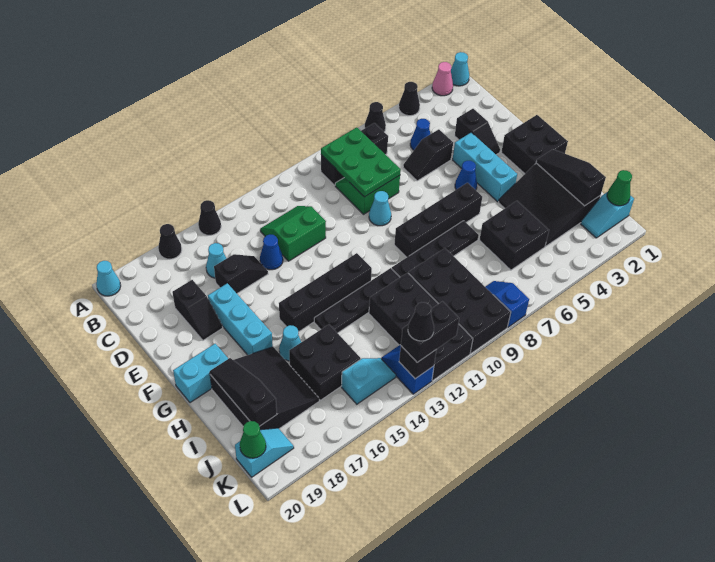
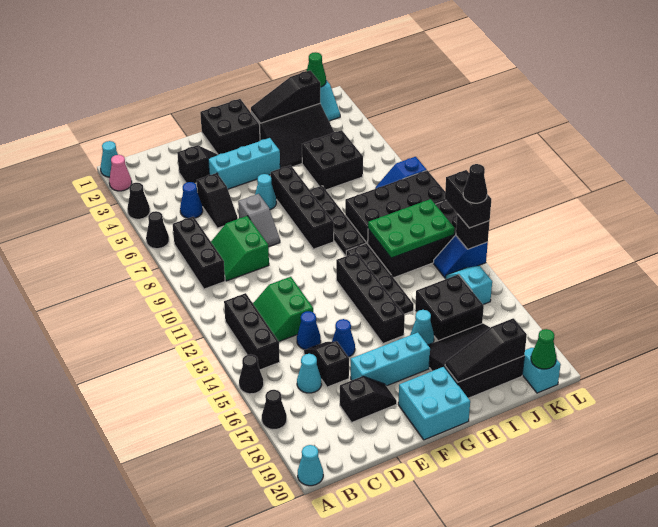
green plate B8:D9 level 2 -> green plate I11:K12 level 2
none -> black brick B12:B14 level 1
none -> grey slope E7:E8 level 1 top 7
cyan cone E9 level 1 -> cyan cone F6 level 1
blue cone F5 level 1 -> blue cone E15 level 1
cyan brick G19:G20 level 1 -> cyan brick F19:G20 level 1

